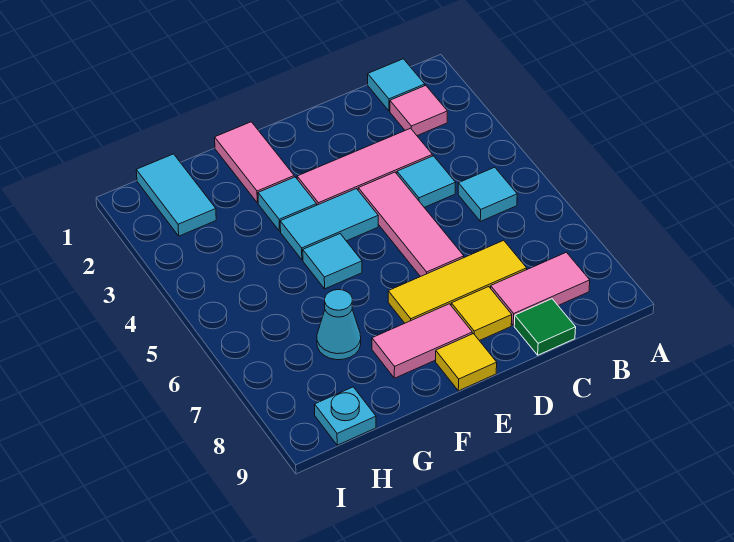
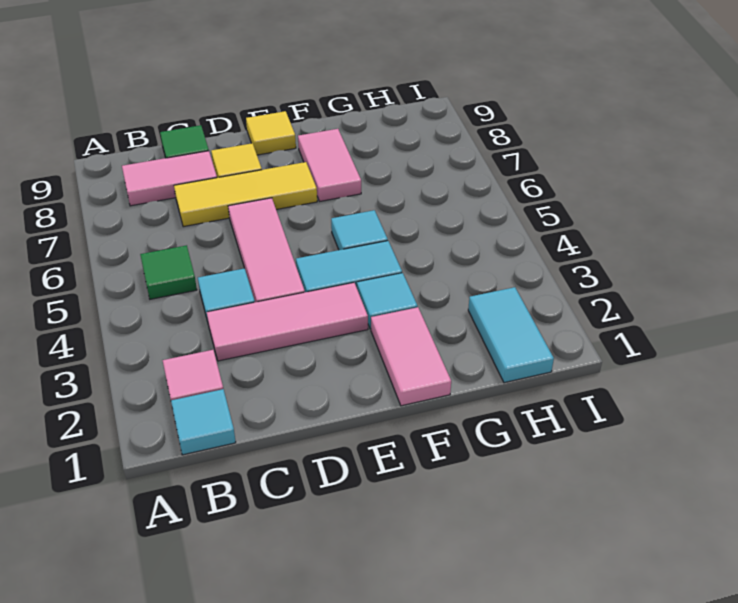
cyan tile B5 level 1 -> green tile B5 level 1
pink tile E8:F8 level 1 -> pink tile F7:F8 level 1
cyan cone G7 level 1 -> none
cyan plate H9 level 1 -> none

